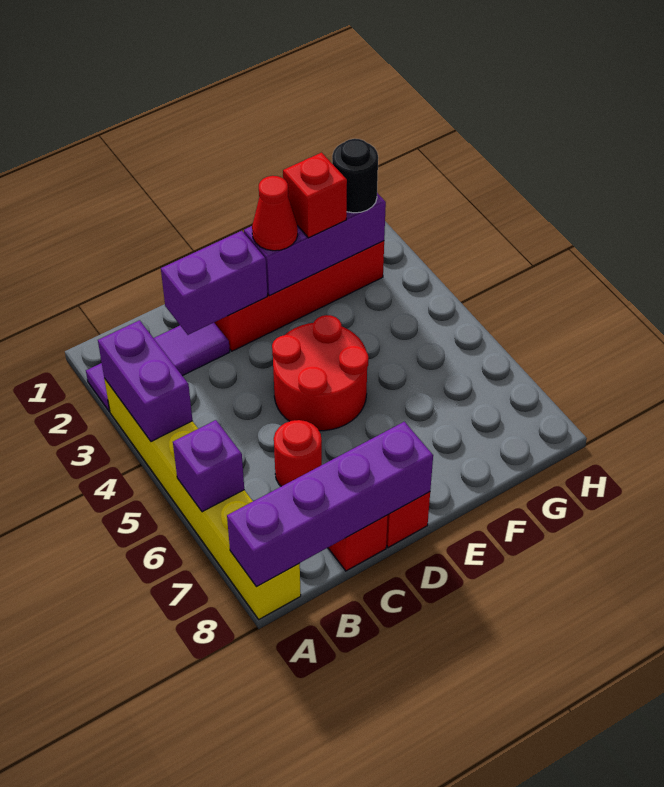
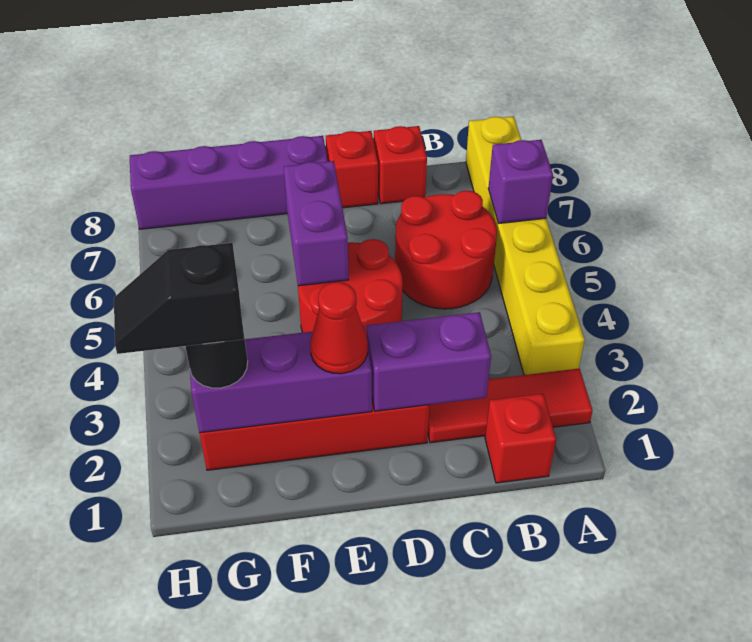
purple tile A2:C2 level 1 -> red tile A2:C2 level 1
purple brick A3:A4 level 2 -> purple brick E5:E6 level 2
purple brick A8:D8 level 2 -> purple brick E8:H8 level 1
red round brick C6 level 1 -> red round brick B5:C6 level 1
red brick F2 level 3 -> red brick B1 level 1
none -> black slope G2:H2 level 4 top G

